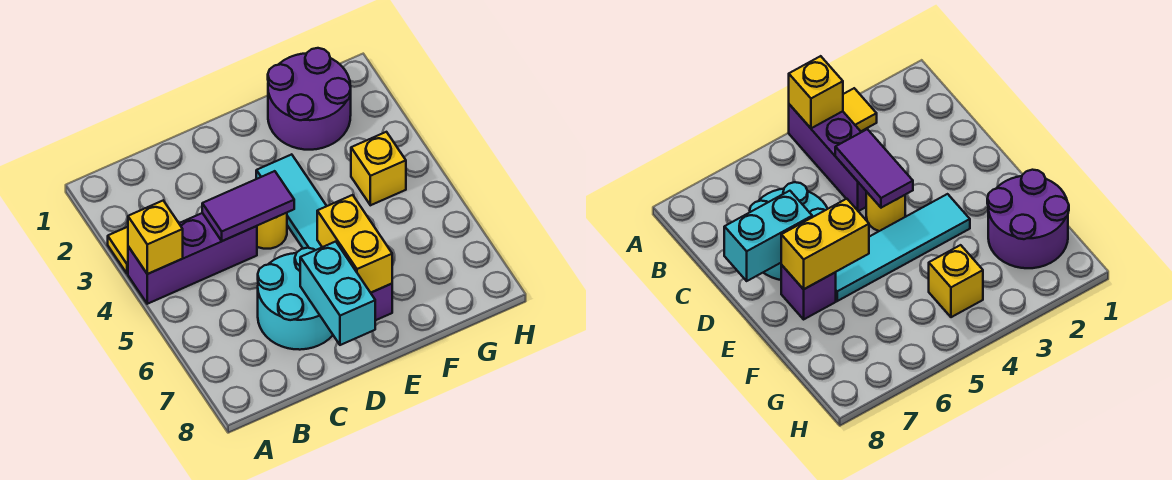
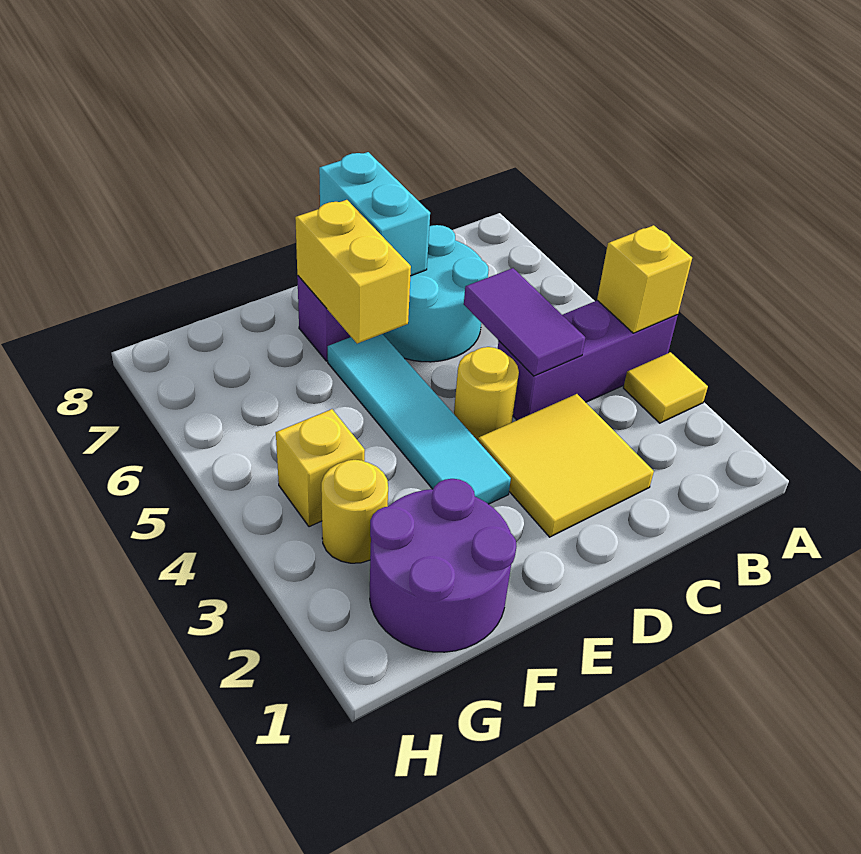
none -> yellow tile C2:D3 level 1
purple tile C4:D4 level 2 -> purple tile C4:C5 level 2
none -> yellow round brick G3 level 1

